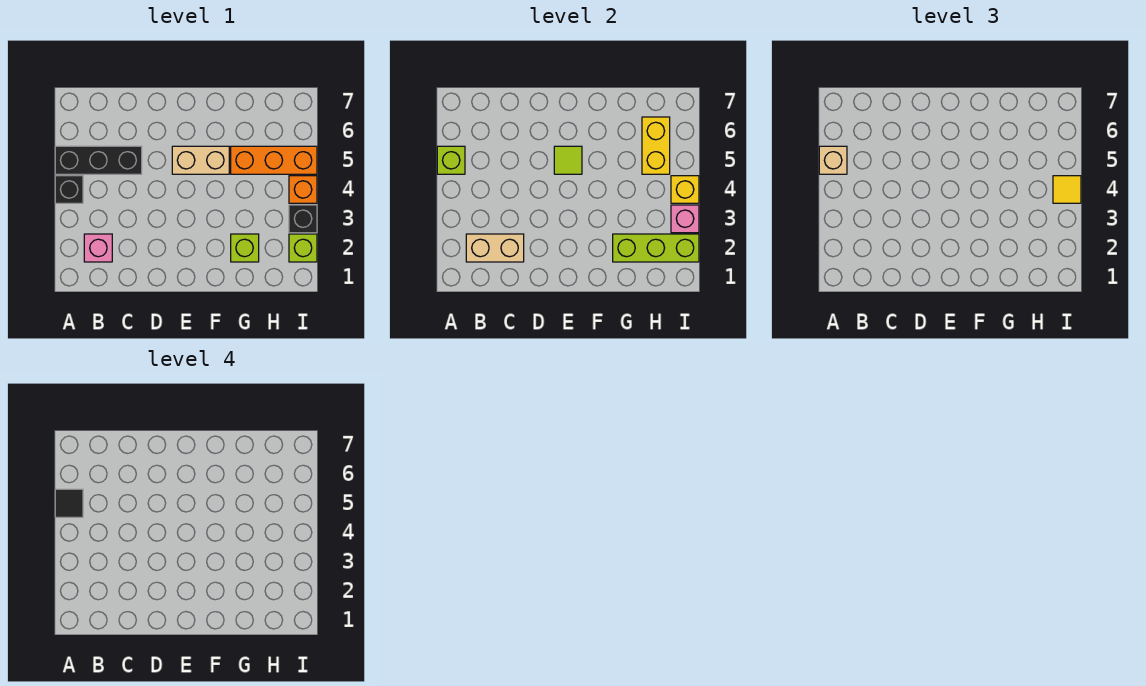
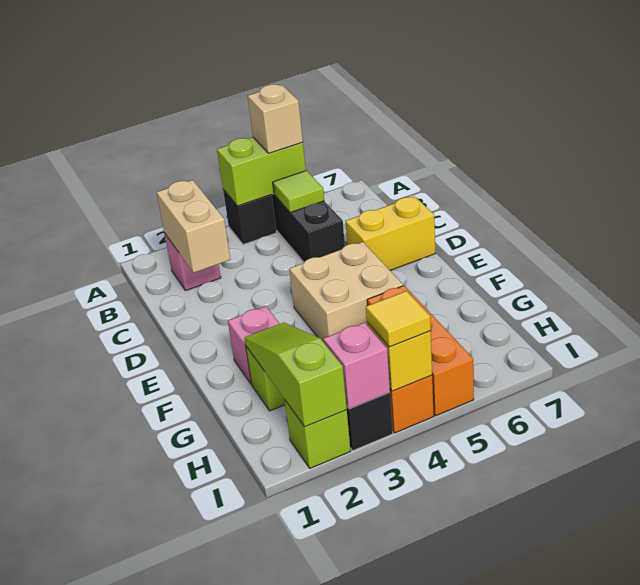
lime brick A5 level 2 -> lime brick A4:A5 level 2
black tile A5 level 4 -> none
tan brick E5:F5 level 1 -> tan brick E4:F5 level 1
lime tile E5 level 2 -> lime tile B5 level 2
none -> pink brick F2 level 1
lime brick G2:I2 level 2 -> lime slope G2:I2 level 2 top I
yellow brick H5:H6 level 2 -> yellow brick D6:D7 level 1

